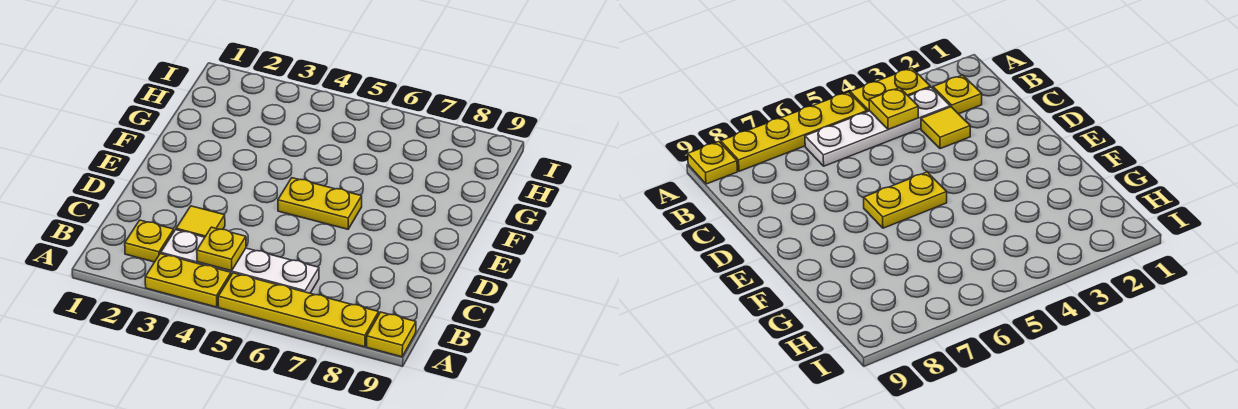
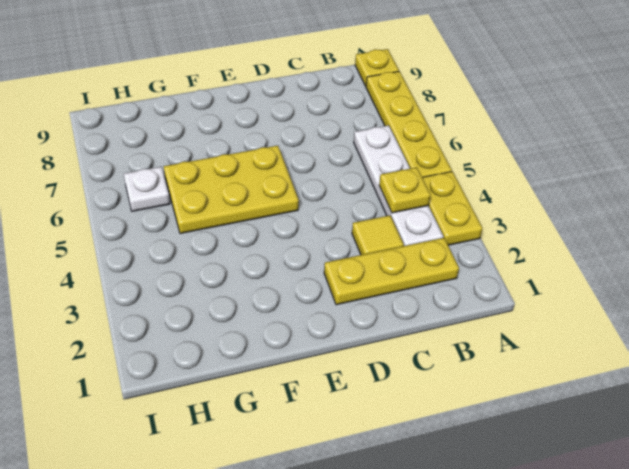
yellow plate B2 level 1 -> yellow plate B2:D2 level 1
yellow plate E5:E6 level 1 -> yellow plate E5:G6 level 1
none -> white plate H6 level 1

